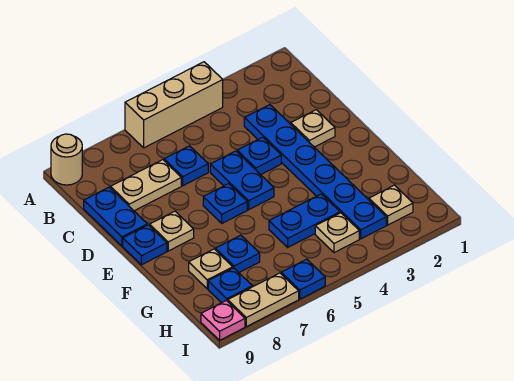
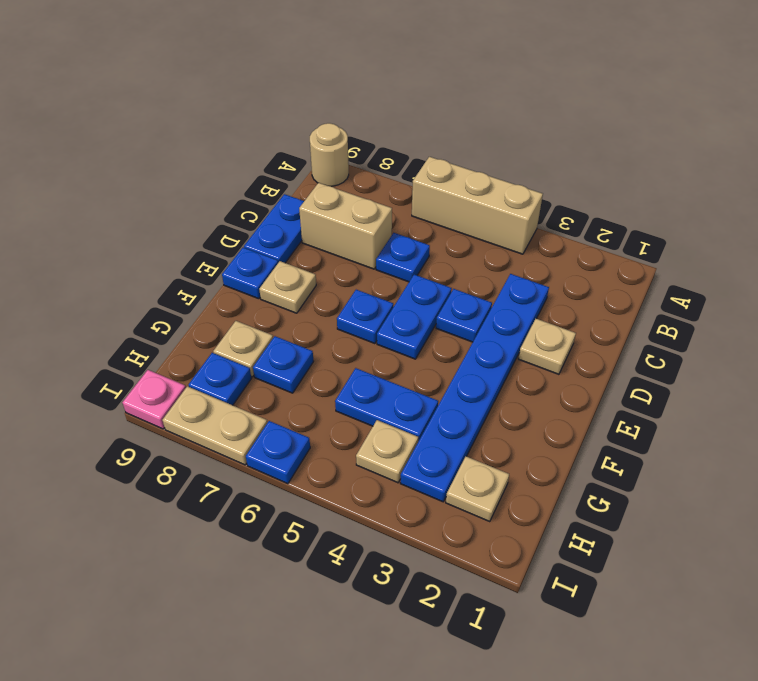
tan plate C7:C8 level 1 -> tan brick C7:C8 level 1

